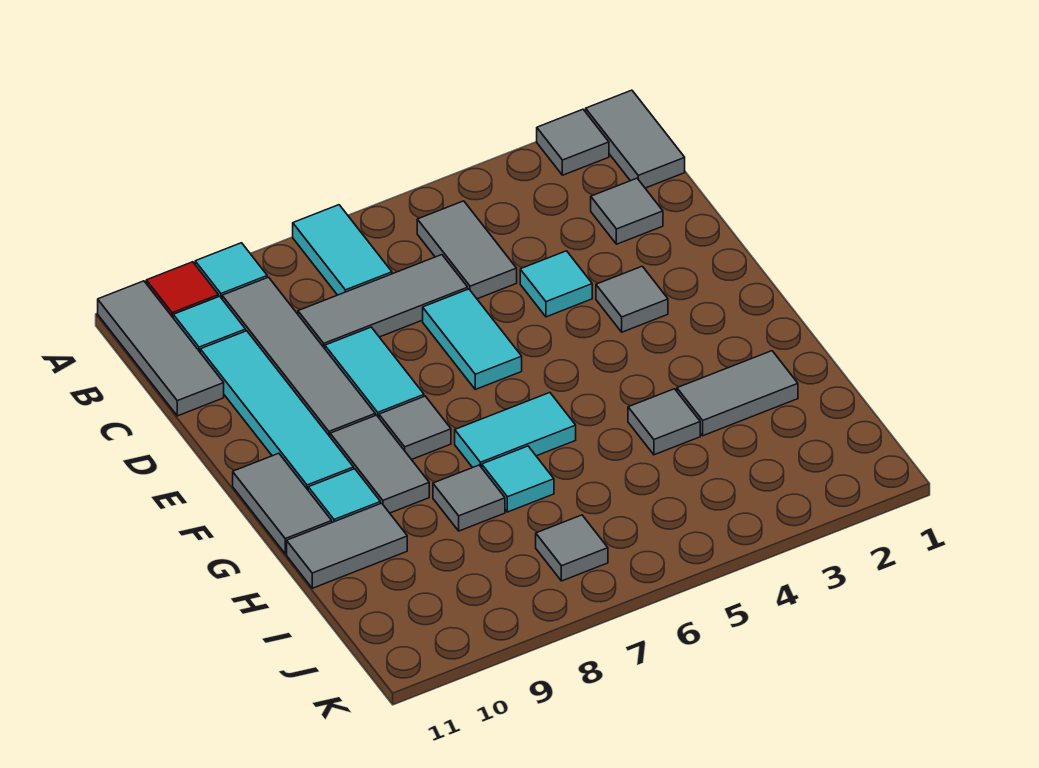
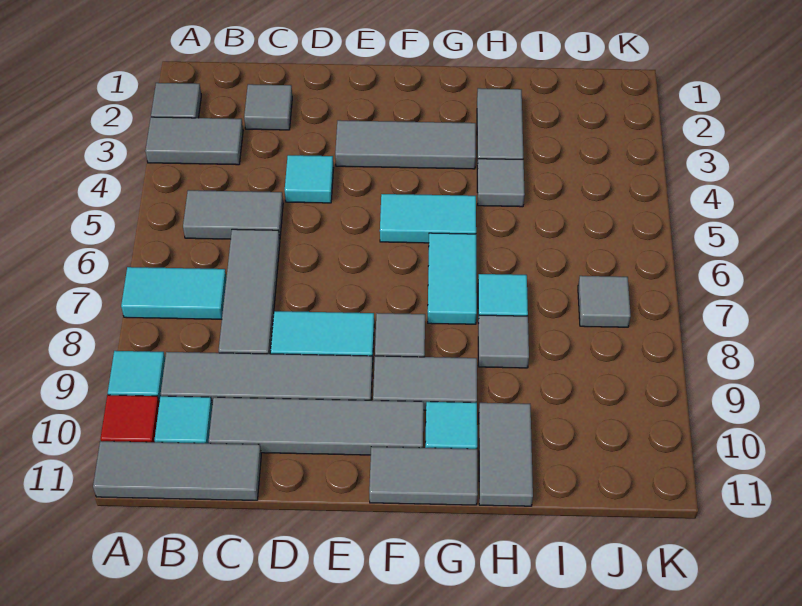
grey tile A1:B1 level 1 -> grey tile A3:B3 level 1
cyan tile C10:F10 level 1 -> grey tile C10:F10 level 1
cyan tile D6:E6 level 1 -> cyan tile F5:G5 level 1
grey tile E3 level 1 -> grey tile E3:G3 level 1

